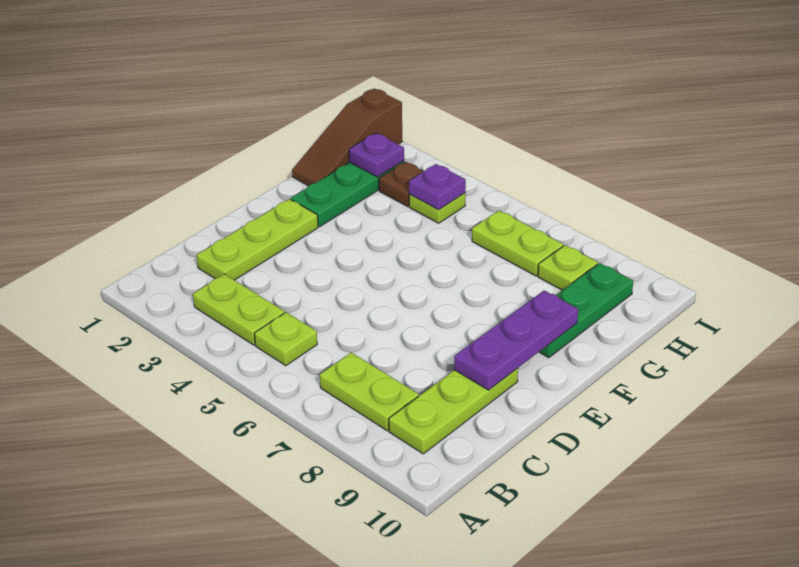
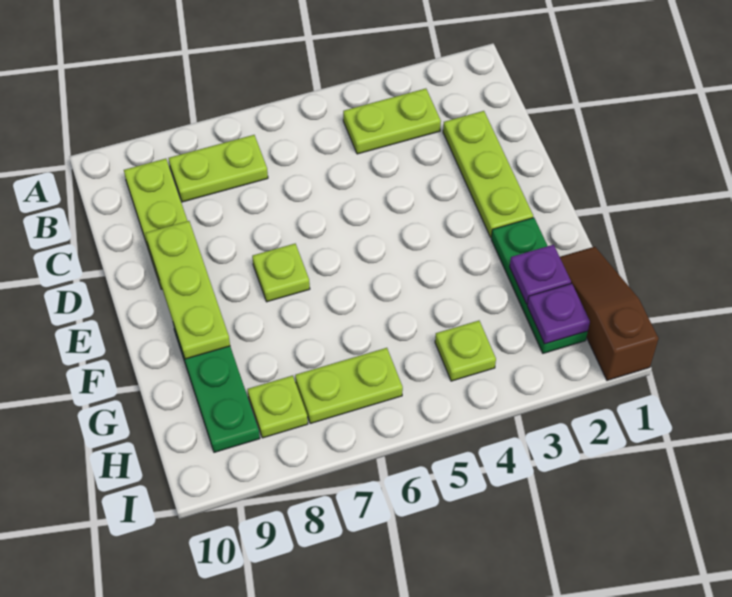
lime plate B5 level 1 -> lime plate E7 level 1
purple plate D9:F9 level 2 -> lime plate D9:F9 level 2
brown plate H3 level 1 -> none
purple plate H4 level 2 -> purple plate G2 level 2

